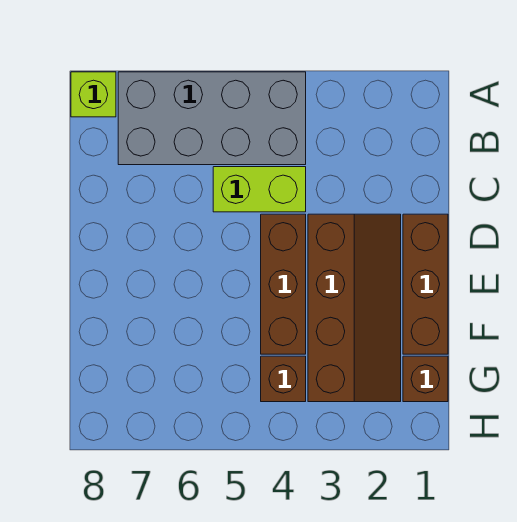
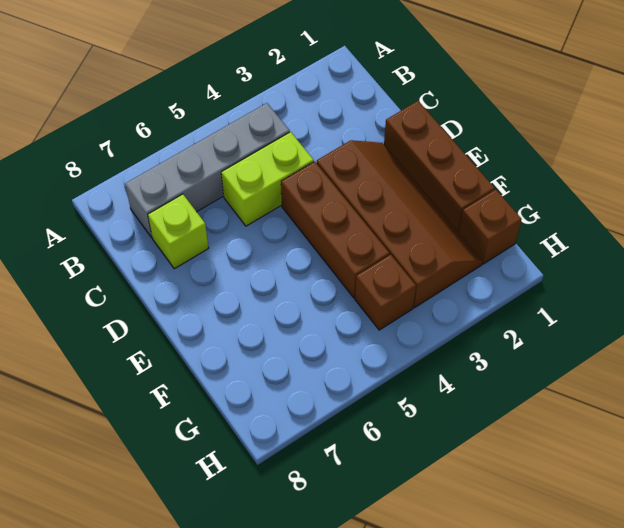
grey brick A4:B7 level 1 -> grey brick B4:B7 level 1
lime brick A8 level 1 -> lime brick C7 level 1

